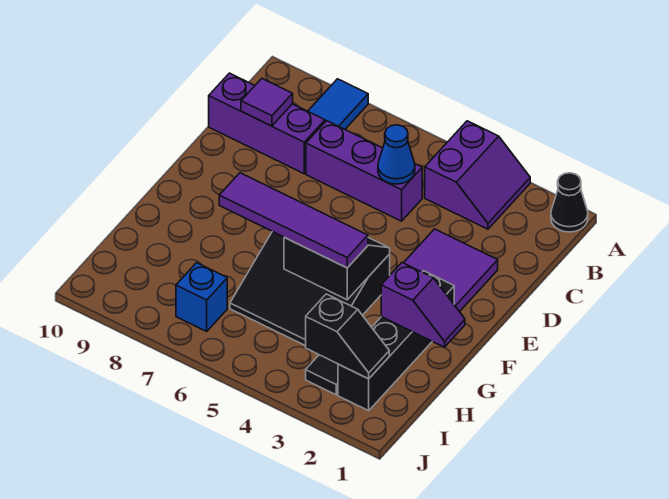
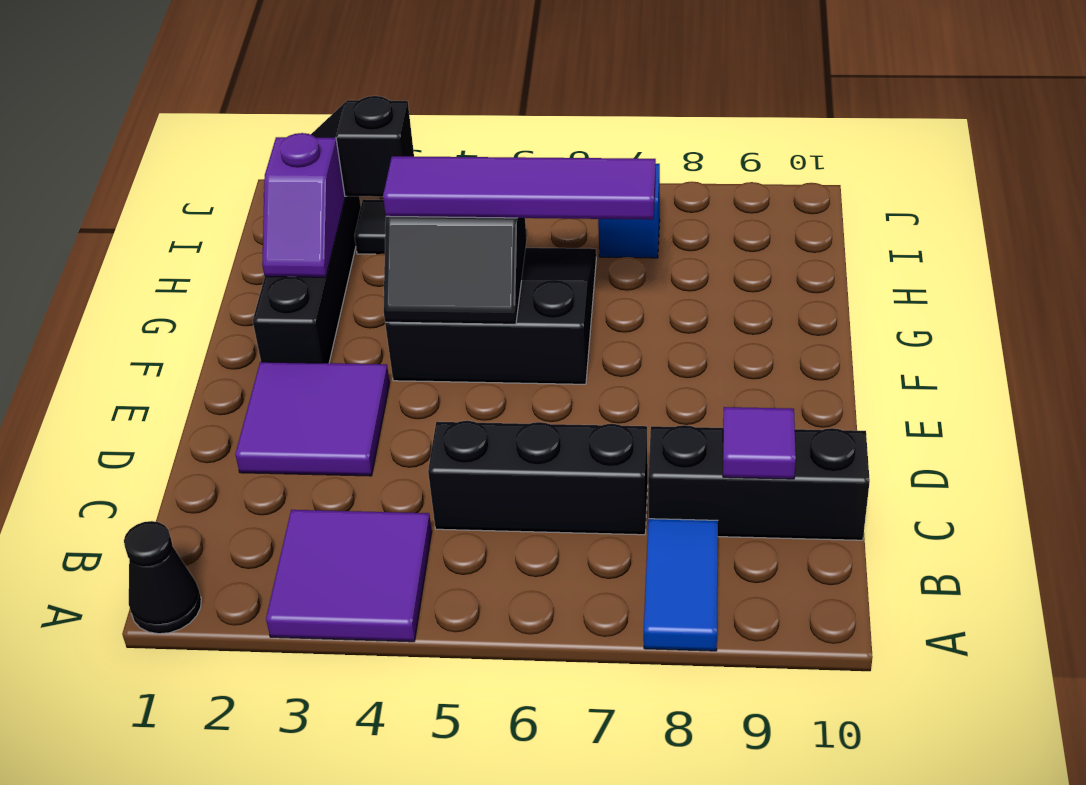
purple slope A3:B4 level 1 top 4 -> purple tile A3:B4 level 1
purple brick C5:C7 level 1 -> black brick C5:C7 level 1
blue cone C5 level 2 -> none
purple brick C8:C10 level 1 -> black brick C8:C10 level 1
purple slope G1:G2 level 2 top 2 -> purple slope G2:H2 level 2 top H

